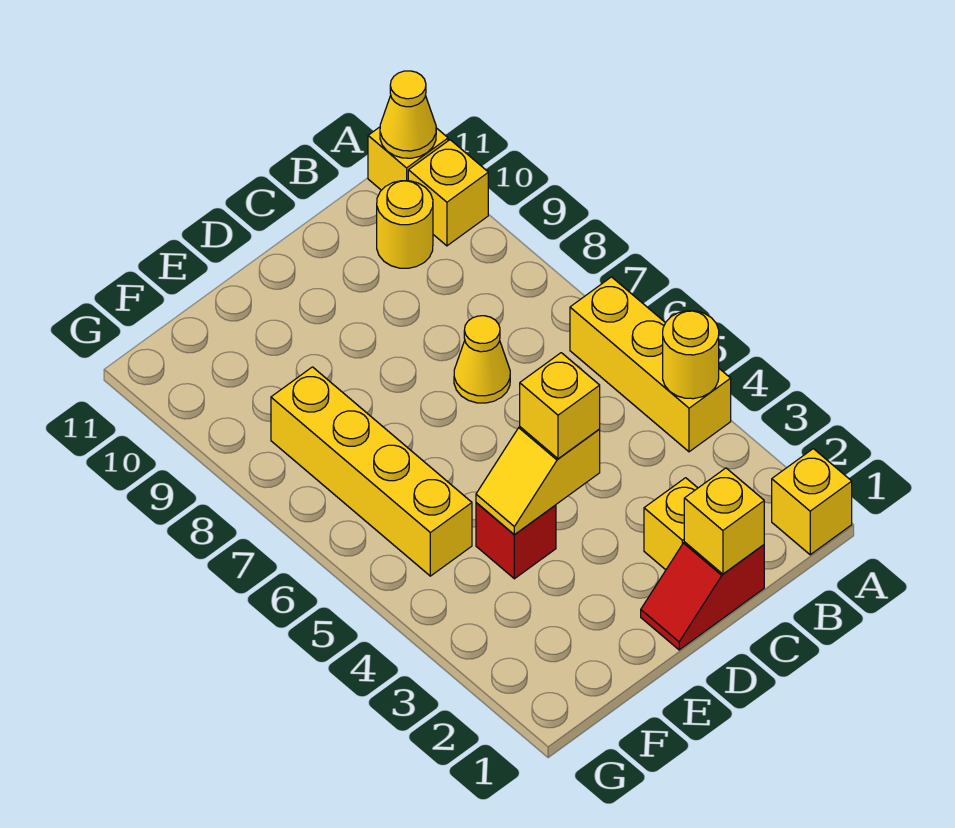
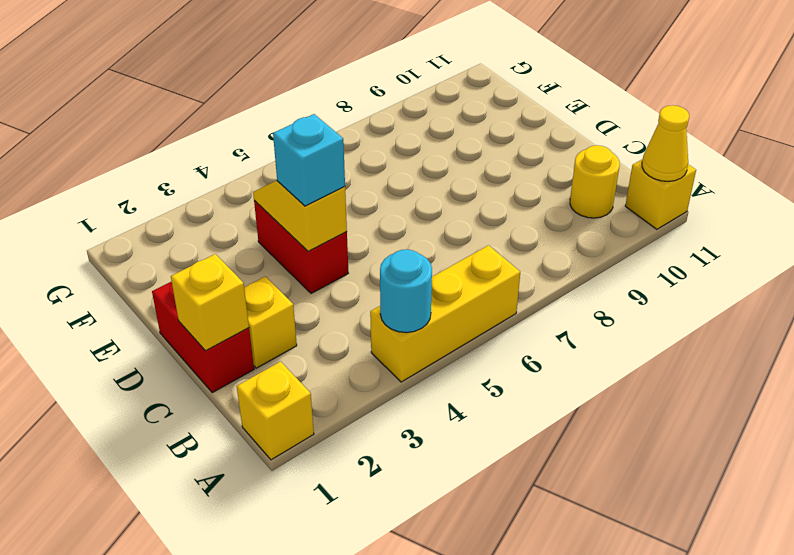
yellow round brick A4 level 2 -> cyan round brick A4 level 2
yellow brick A10 level 1 -> none
red slope C1:D1 level 1 top C -> red brick C1:D1 level 1
yellow cone C7 level 1 -> none
yellow brick D4 level 3 -> cyan brick D4 level 3
red brick E4 level 1 -> red brick D4:E4 level 1
yellow brick F5:F8 level 1 -> none

